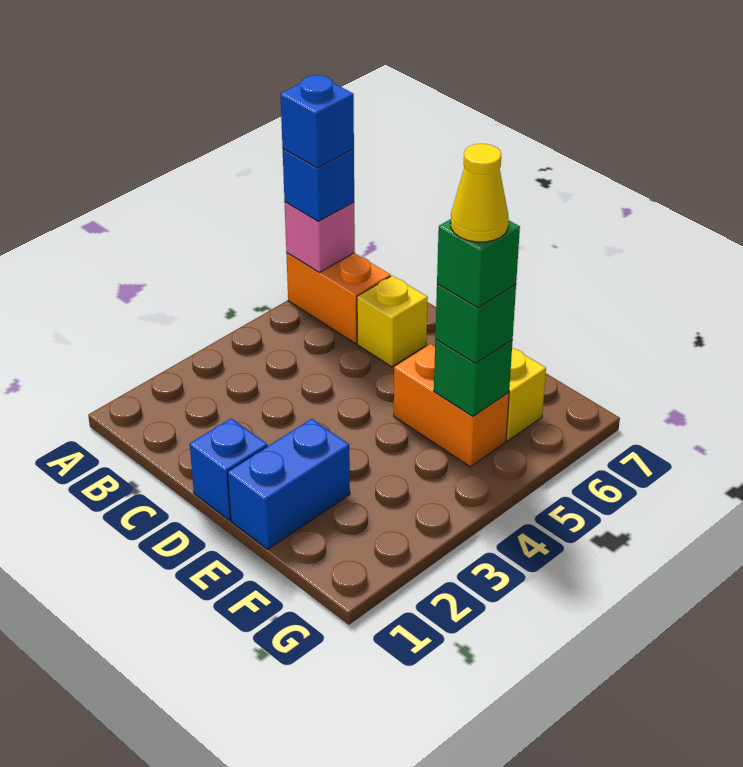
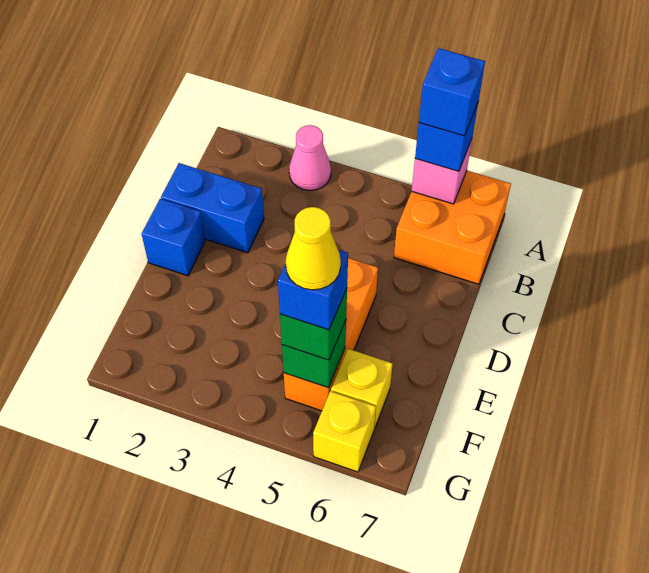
none -> pink cone A3 level 1
orange brick A6:B6 level 1 -> orange brick A6:B7 level 1
yellow brick C6 level 1 -> yellow brick G6 level 1
blue brick E1:E2 level 1 -> blue brick C1:C2 level 1
orange brick E5:F5 level 1 -> orange brick D5:F5 level 1
green brick F5 level 4 -> blue brick F5 level 4

